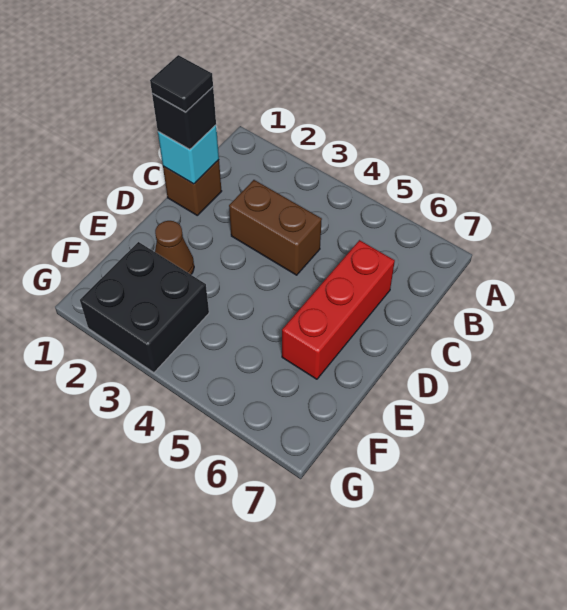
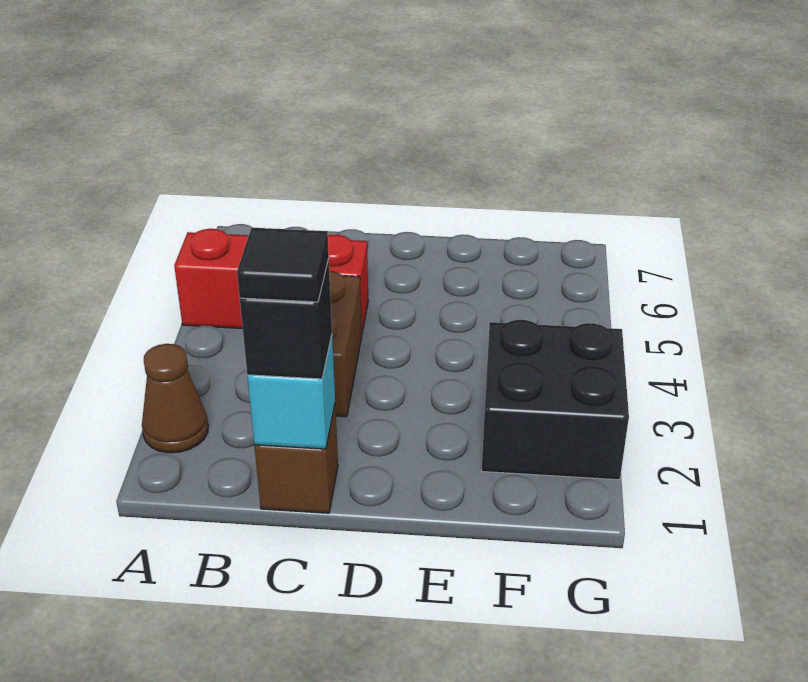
red brick C6:E6 level 1 -> red brick A5:C5 level 1
brown cone E2 level 1 -> brown cone A2 level 1

